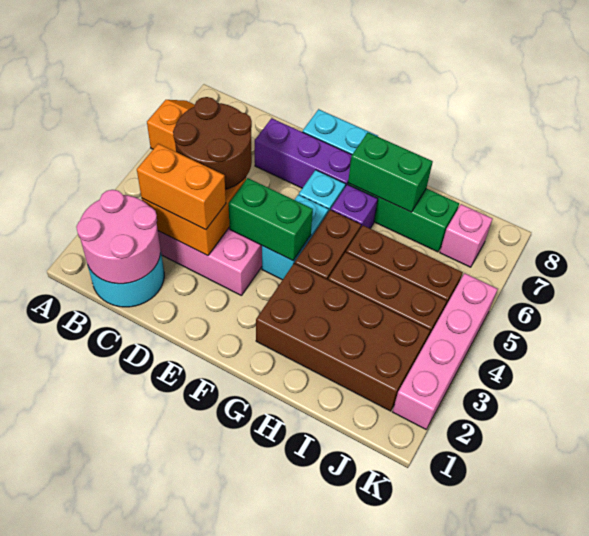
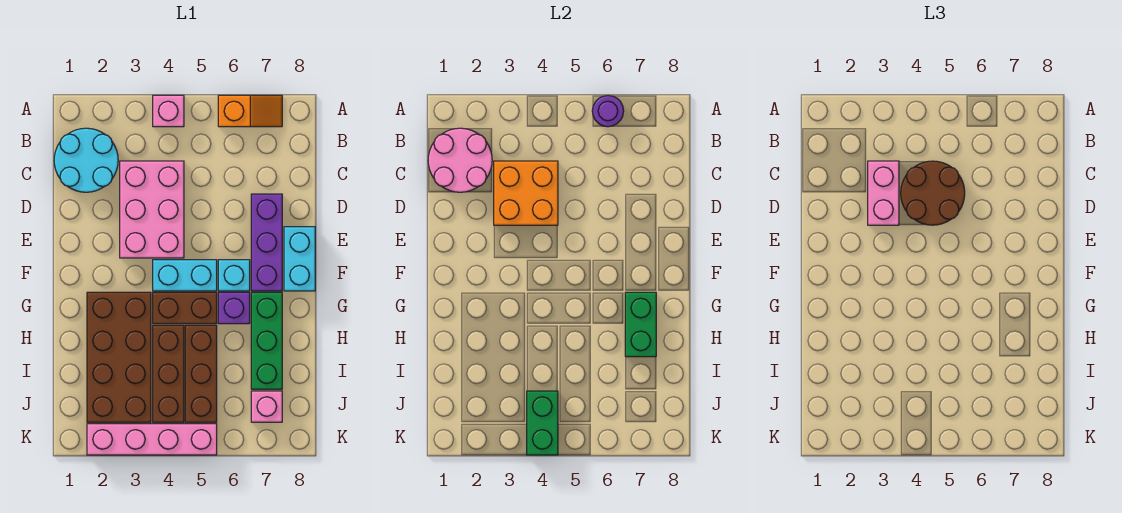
none -> pink brick A4 level 1
none -> purple round brick A6 level 2
orange brick C3:D3 level 3 -> pink brick C3:D3 level 3
green brick E4:F4 level 2 -> green brick J4:K4 level 2

